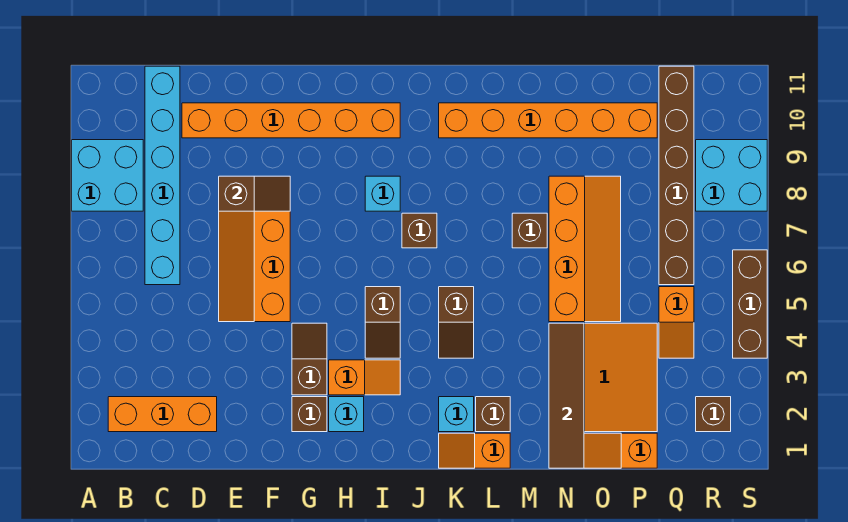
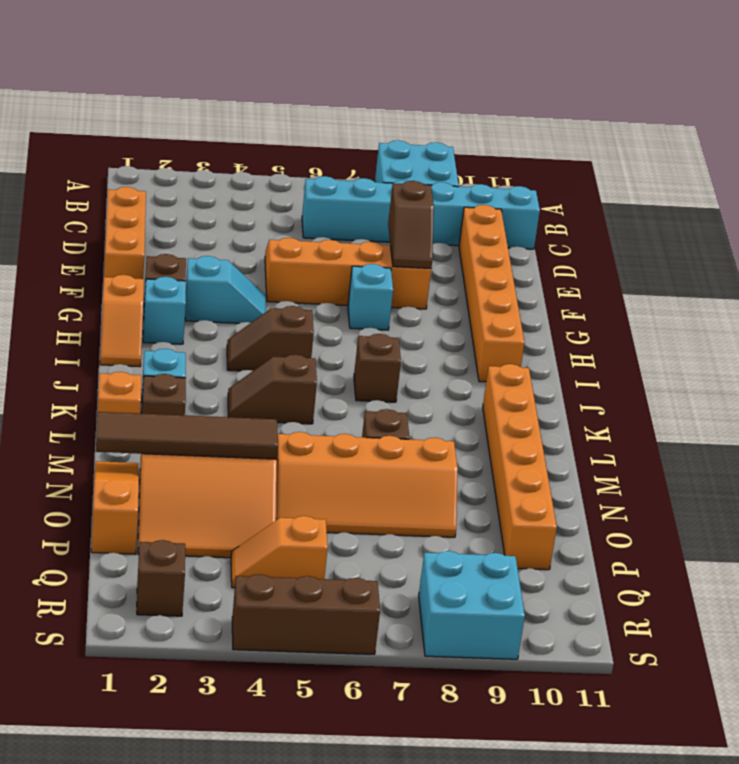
orange brick B2:D2 level 1 -> orange brick D1:F1 level 1
brown slope G3:G4 level 1 top 3 -> cyan slope G3:G4 level 1 top 3
orange slope H3:I3 level 1 top H -> orange slope H1:I1 level 1 top H
cyan brick I8 level 1 -> cyan brick G7 level 1
brown brick Q6:Q11 level 1 -> none

